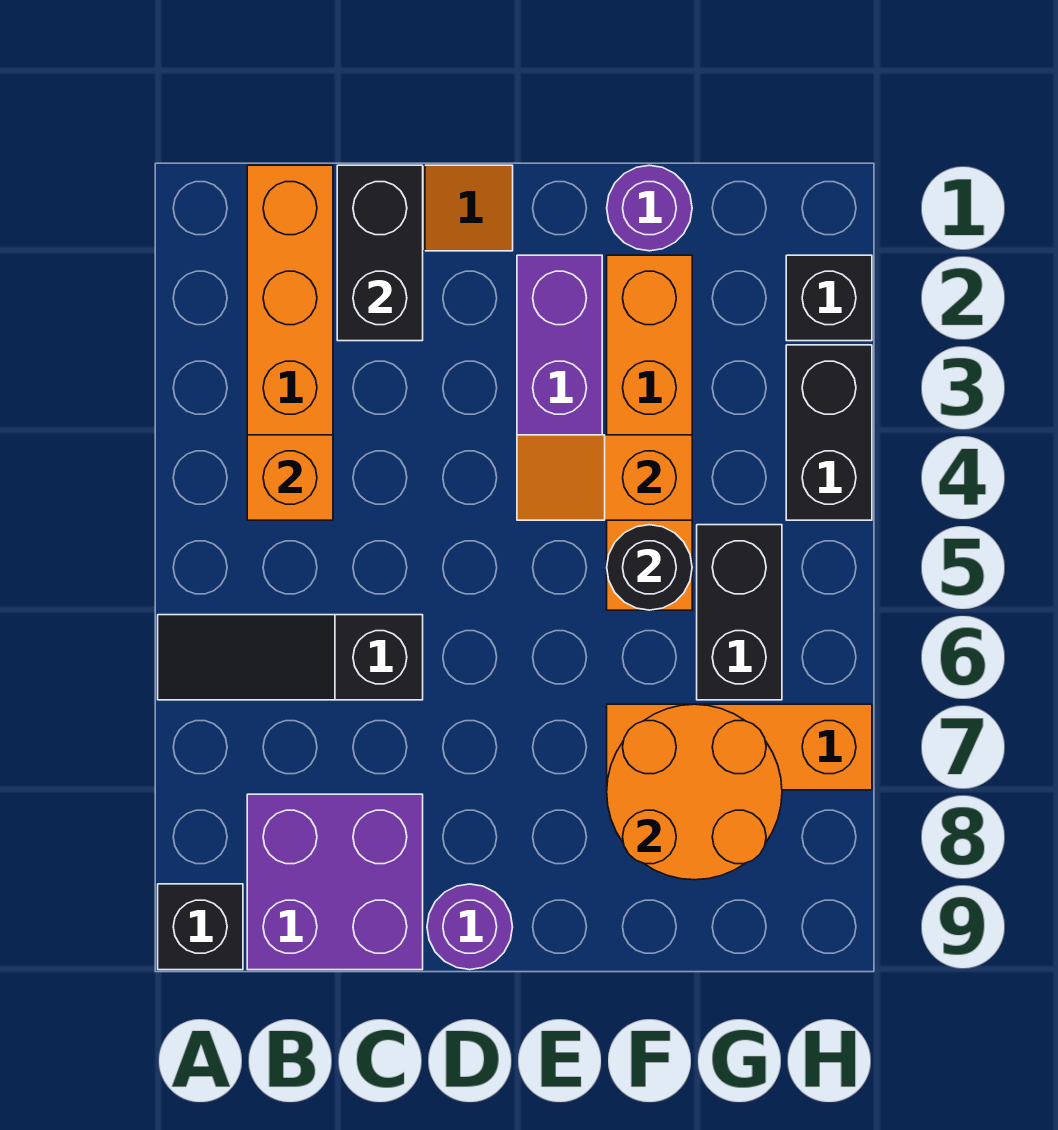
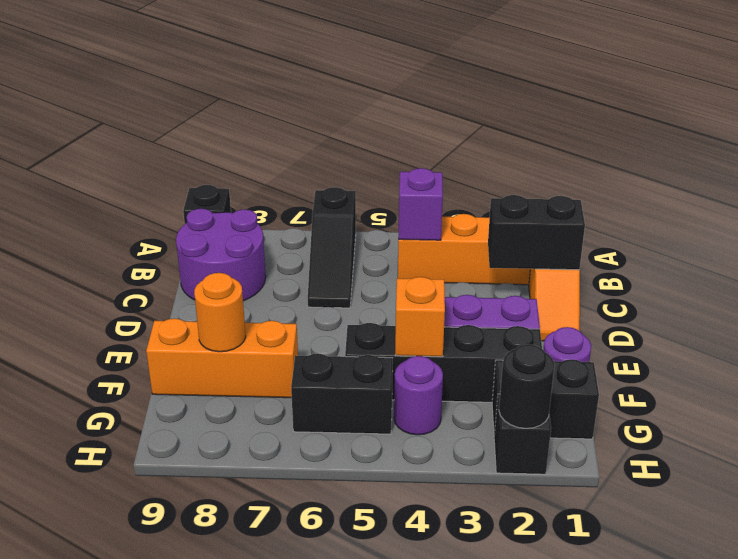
black slope A6:C6 level 1 top C -> black slope A6:C6 level 1 top A
orange brick B4 level 2 -> purple brick B4 level 2
purple brick B8:C9 level 1 -> purple round brick B8:C9 level 1
purple round brick D9 level 1 -> purple round brick G4 level 1
orange brick F2:F5 level 1 -> black brick F2:F5 level 1
black round brick F5 level 2 -> black round brick H2 level 2
orange brick F7:H7 level 1 -> orange brick F7:F9 level 1
orange round brick F7:G8 level 2 -> orange round brick F8 level 2
black brick H3:H4 level 1 -> black brick G1:G2 level 1

